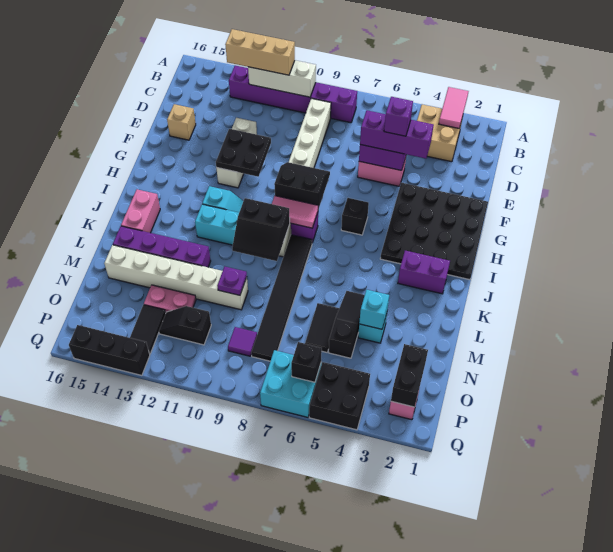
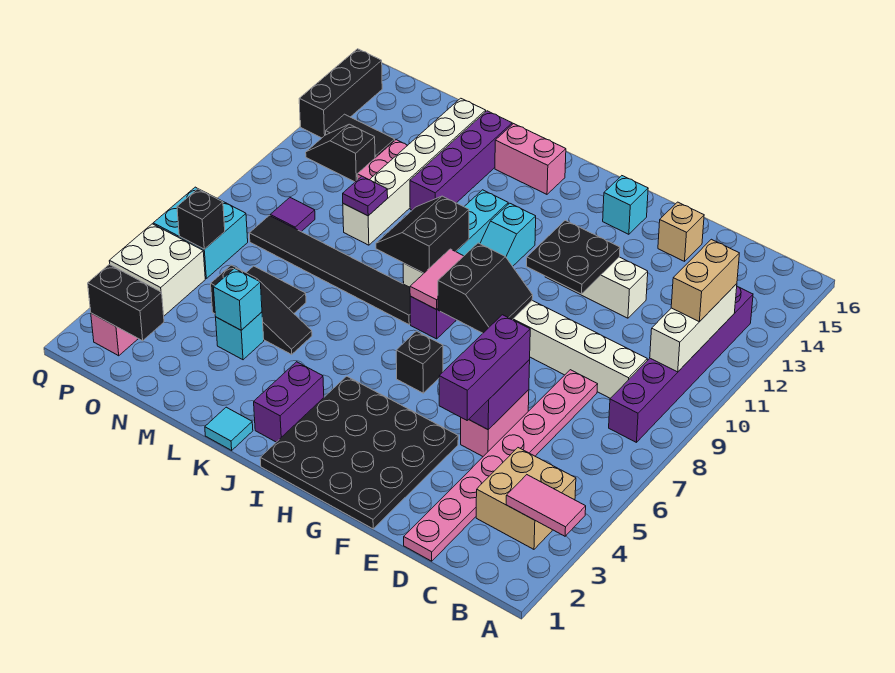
tan brick B11:B13 level 3 -> tan brick B11:B12 level 3
none -> pink plate D1:D8 level 1
purple brick E5 level 4 -> none
none -> cyan brick G15 level 1
none -> cyan tile K1 level 1
black slope O11:O12 level 1 top 11 -> black slope O12:P12 level 1 top O
black brick P4:Q5 level 1 -> white brick P4:Q5 level 1

